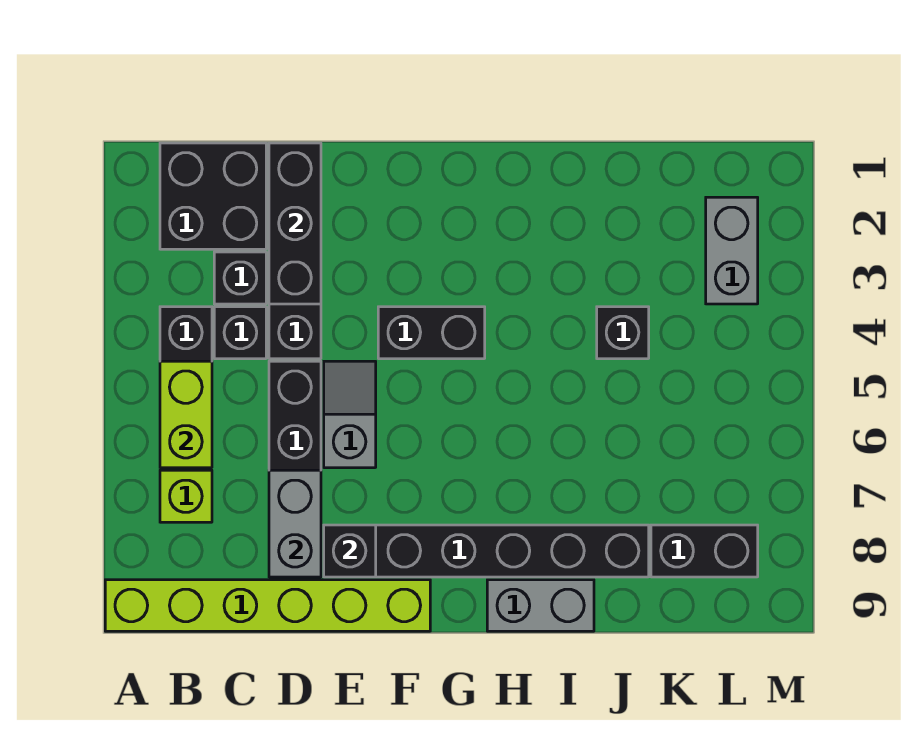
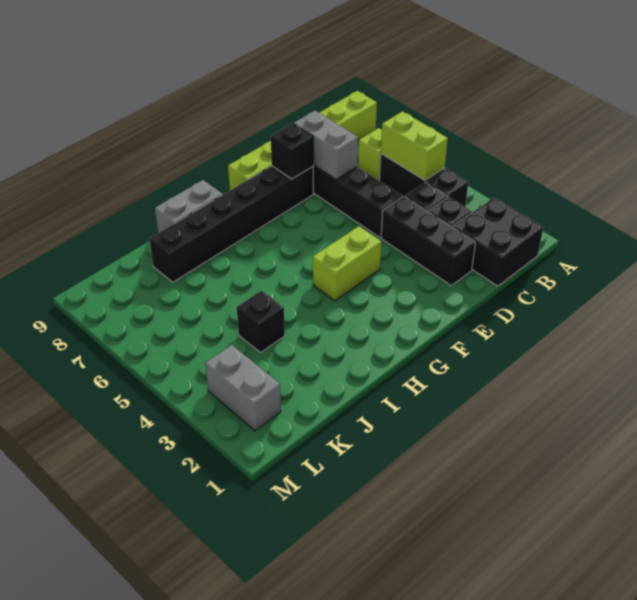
black brick D1:D3 level 2 -> none
grey slope E5:E6 level 1 top 6 -> none
black brick F4:G4 level 1 -> lime brick F4:G4 level 1
black brick K8:L8 level 1 -> none

